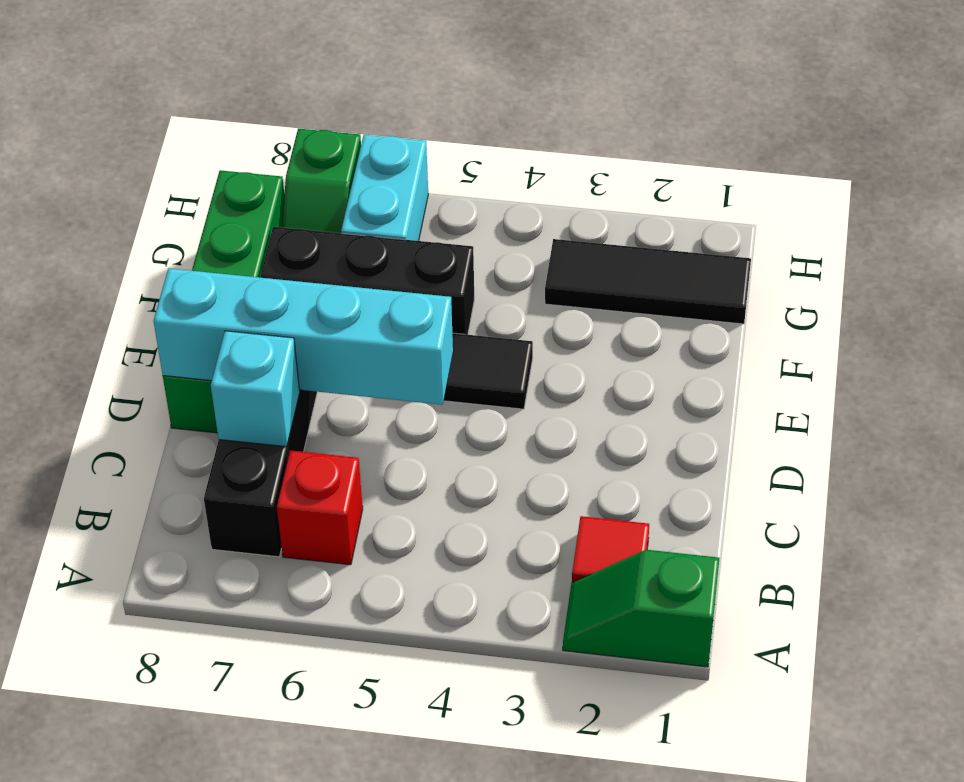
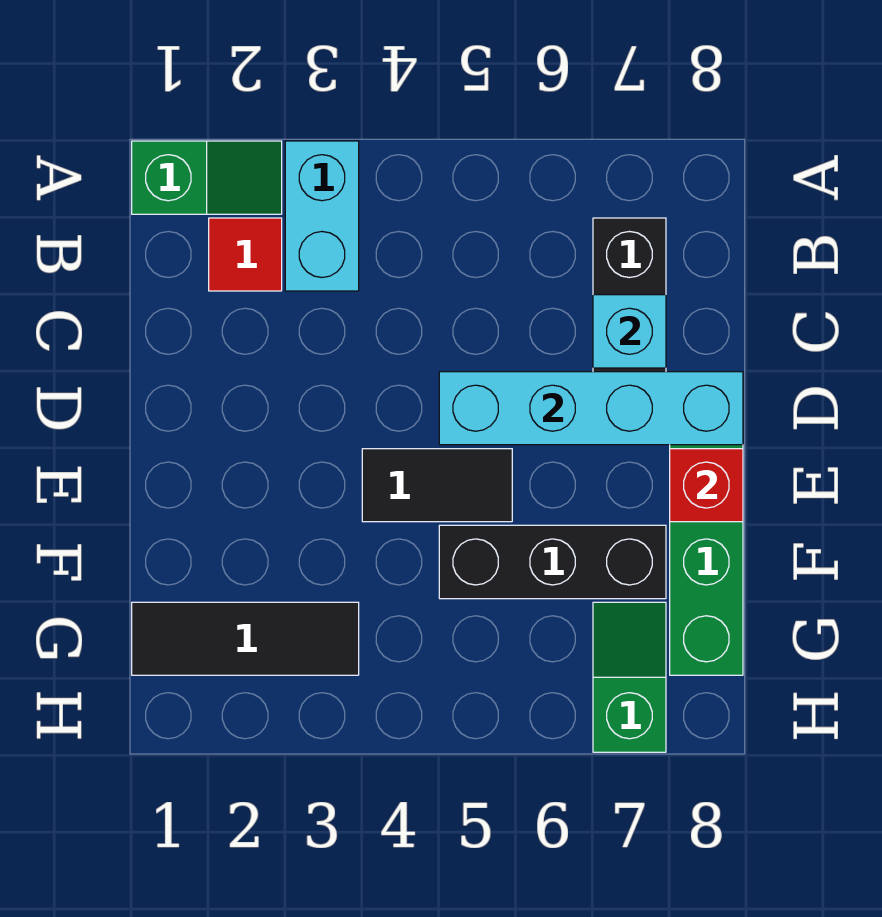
red brick B6 level 1 -> red brick E8 level 2
cyan brick G6:H6 level 1 -> cyan brick A3:B3 level 1

